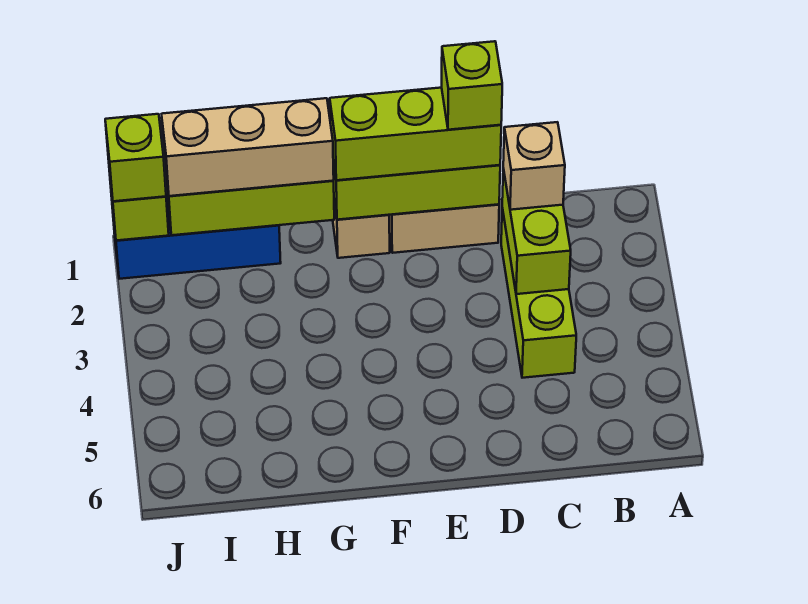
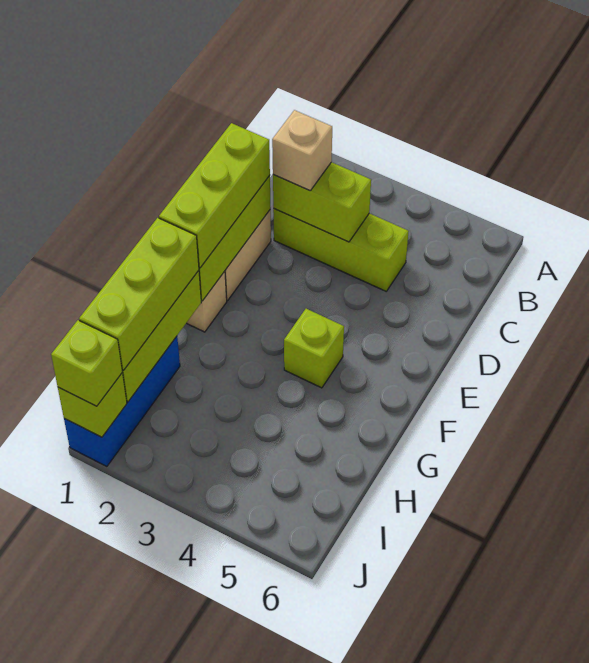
lime brick D1 level 4 -> lime brick F4 level 1
tan brick G1:I1 level 3 -> lime brick G1:I1 level 3

